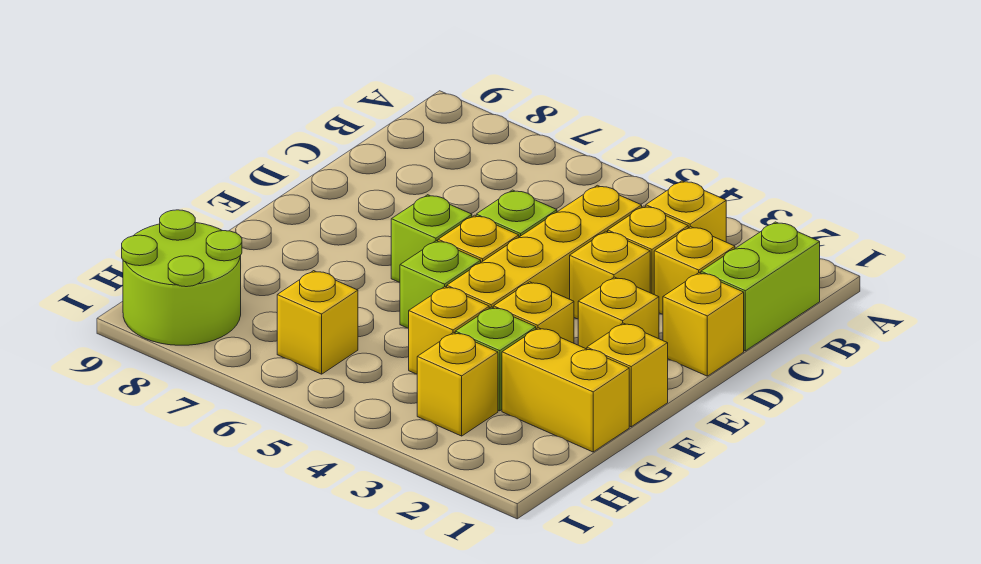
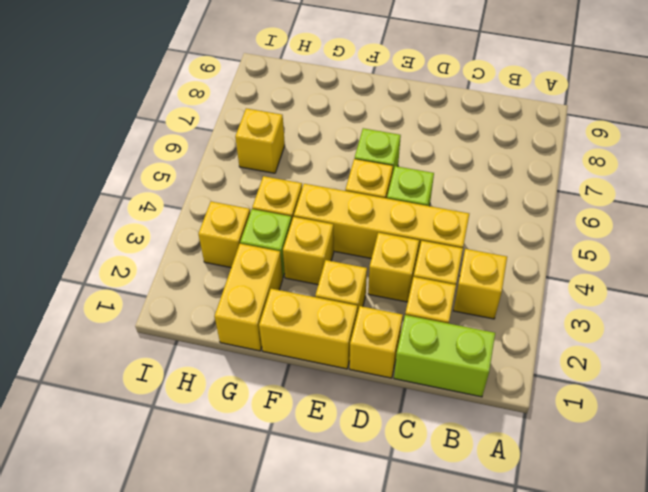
yellow brick F1 level 1 -> yellow brick E1:F1 level 1
lime brick F5 level 1 -> none
lime round brick H8:I9 level 1 -> none

